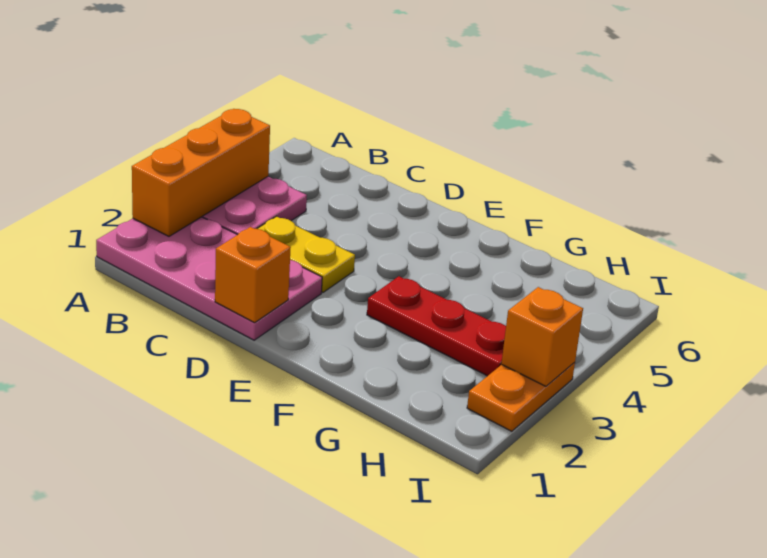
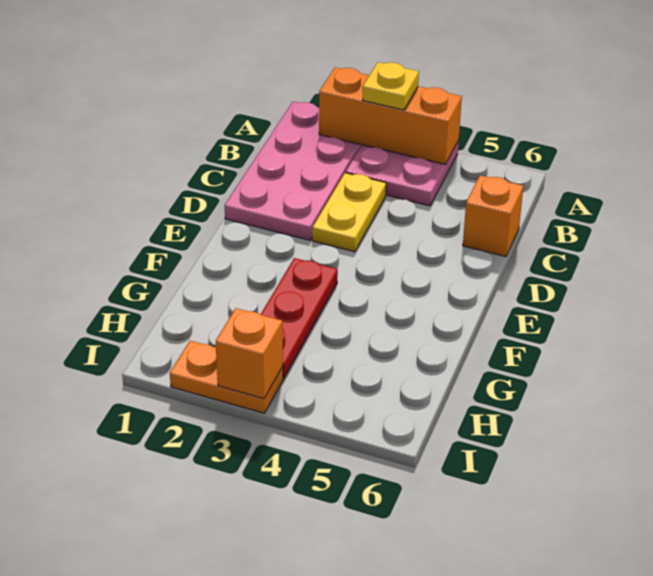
none -> yellow plate A3 level 3
orange brick D1 level 2 -> orange brick C6 level 1

